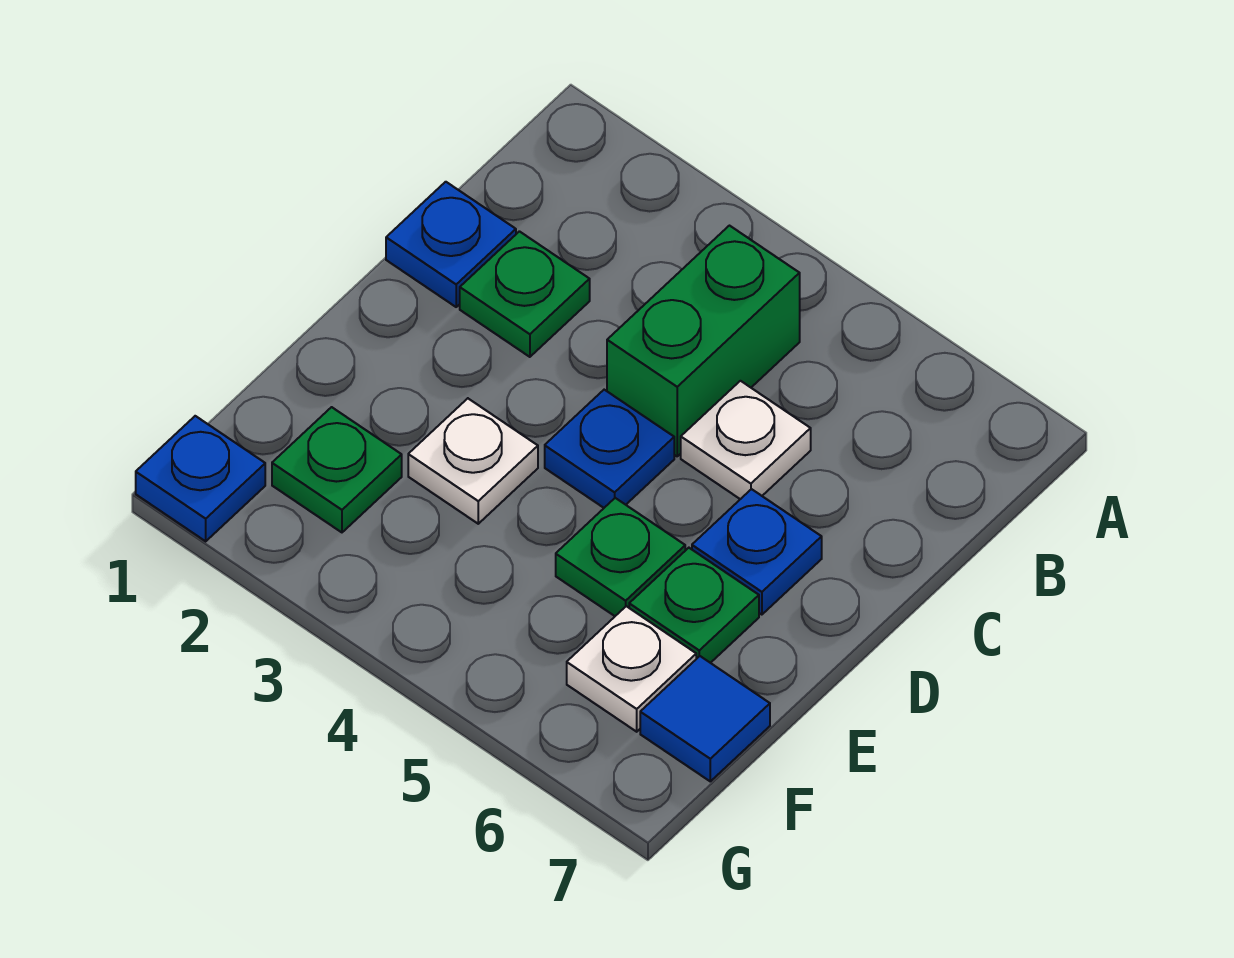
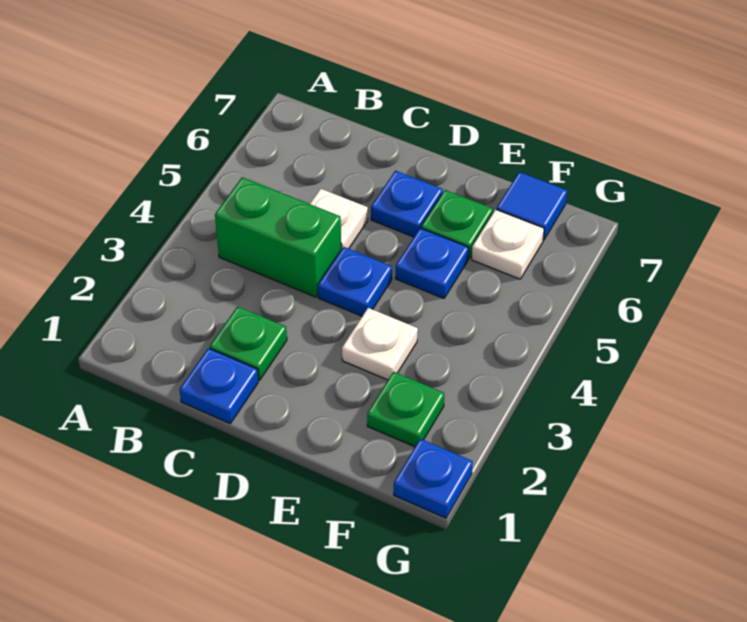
green plate E5 level 1 -> blue plate E5 level 1

